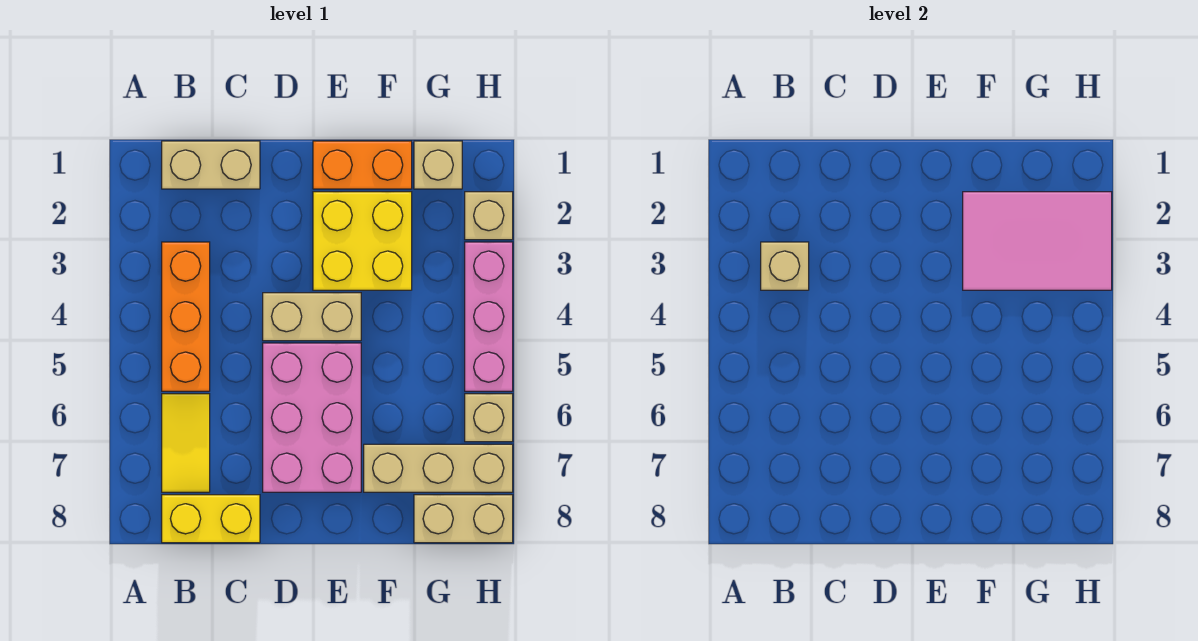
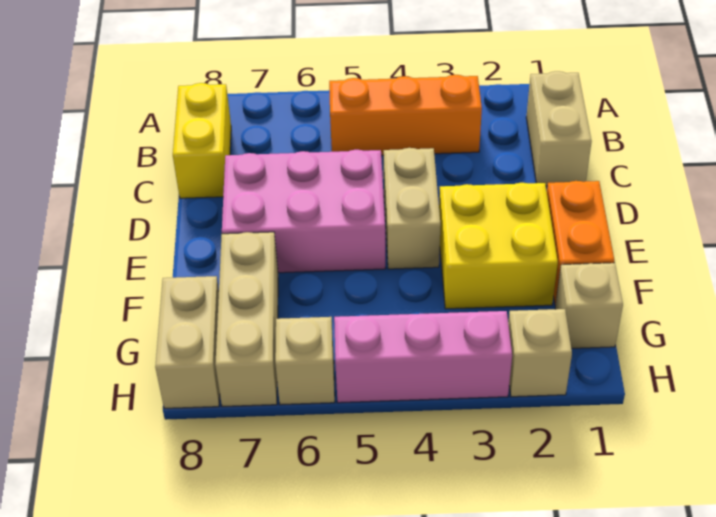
tan brick B3 level 2 -> none
yellow tile B6:B7 level 1 -> none
pink tile F2:H3 level 2 -> none

